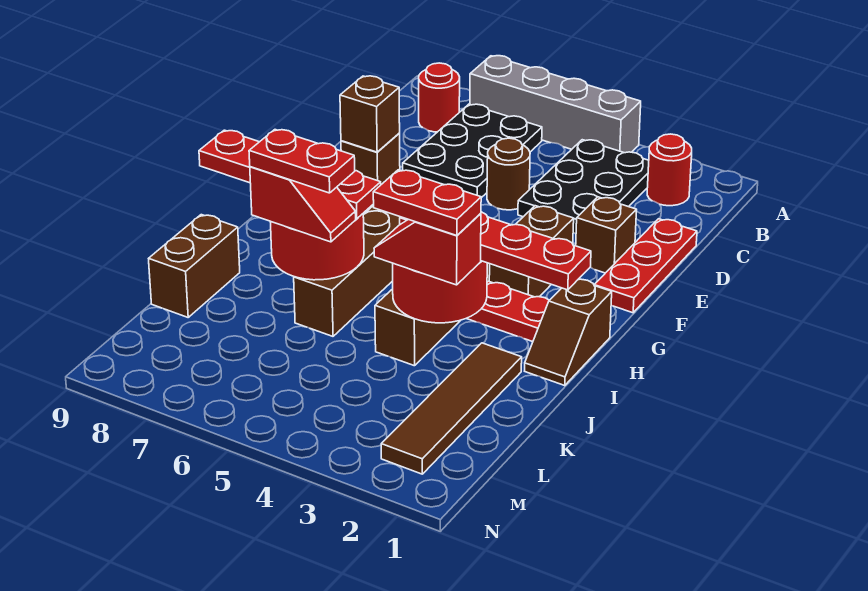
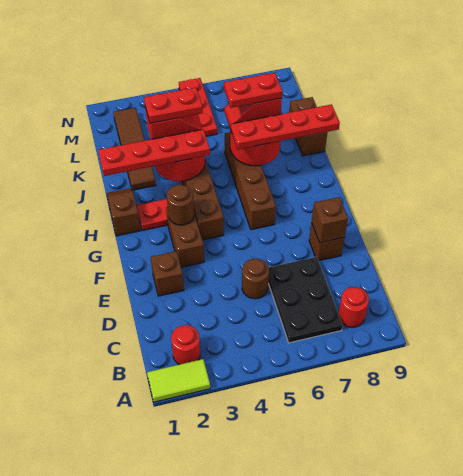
none -> lime tile A1:A2 level 1
grey brick A4:A7 level 1 -> none
black plate B3:D4 level 1 -> none
red plate D1:F1 level 1 -> red plate L5:N5 level 1
none -> brown round brick G3 level 2

